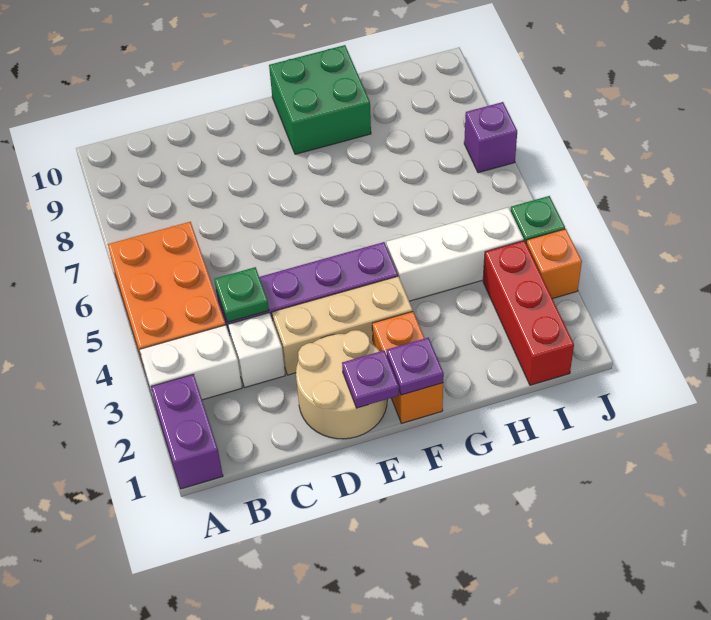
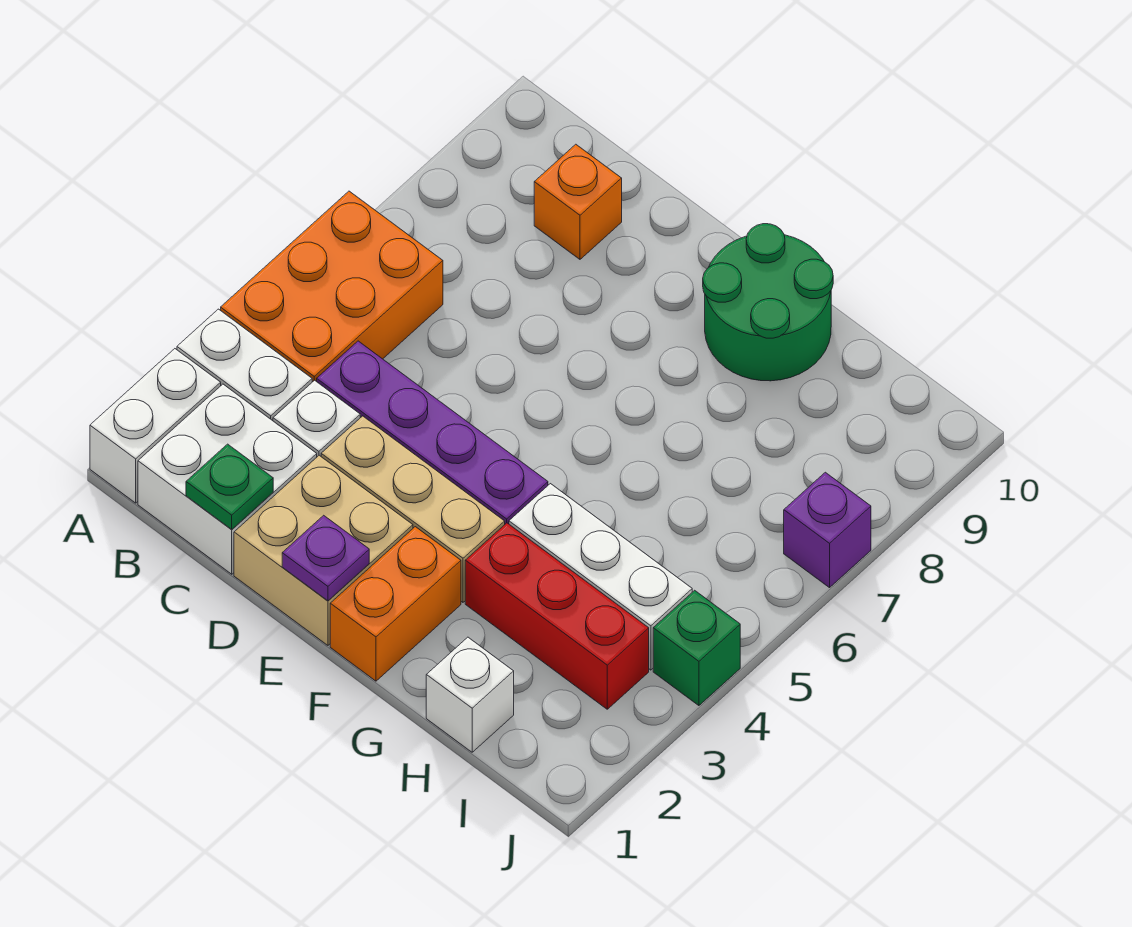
purple brick A1:A2 level 1 -> white brick A1:A2 level 1
none -> white brick B1:C2 level 1
green plate C4 level 2 -> green plate C1 level 2
tan round brick D1:E2 level 1 -> tan brick D1:E2 level 1
purple plate F1 level 2 -> none
green brick F9:G10 level 1 -> green round brick F9:G10 level 1
none -> white brick H1 level 1
red brick I1:I3 level 1 -> red brick G3:I3 level 1
orange brick J3 level 1 -> orange brick C9 level 1

